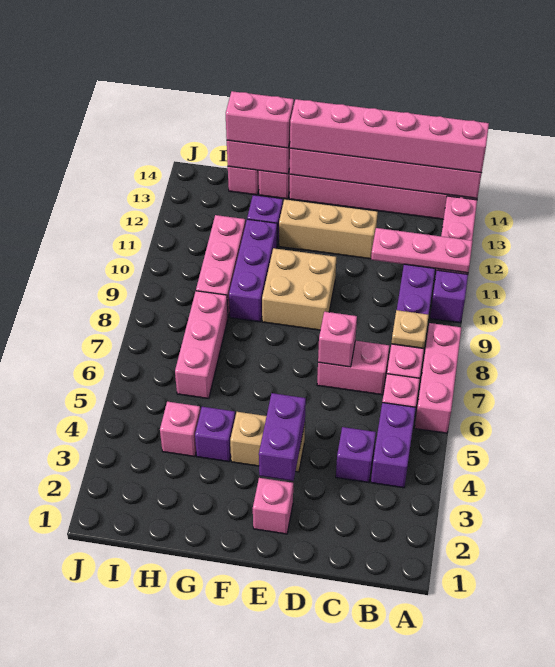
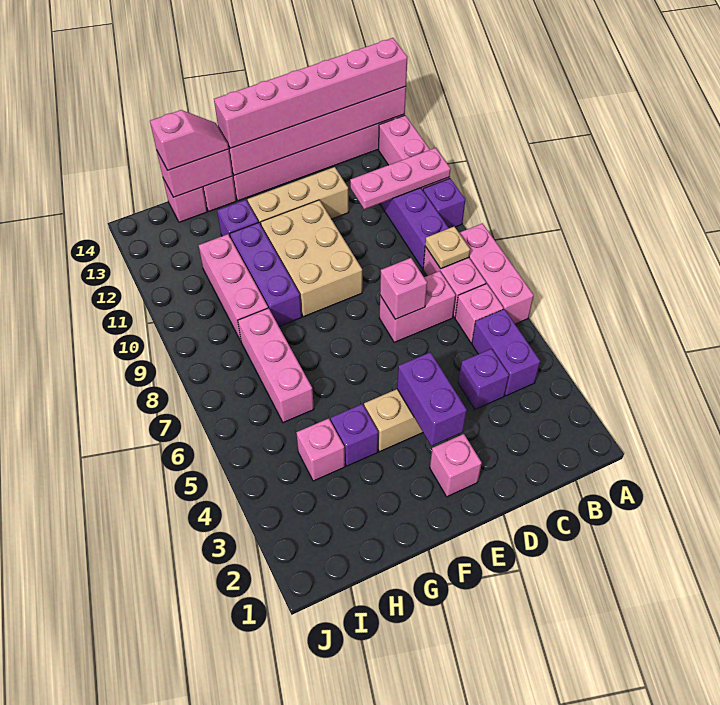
tan brick E9:F10 level 1 -> tan brick E9:F11 level 1
pink brick G14:H14 level 3 -> pink slope G14:H14 level 3 top H

